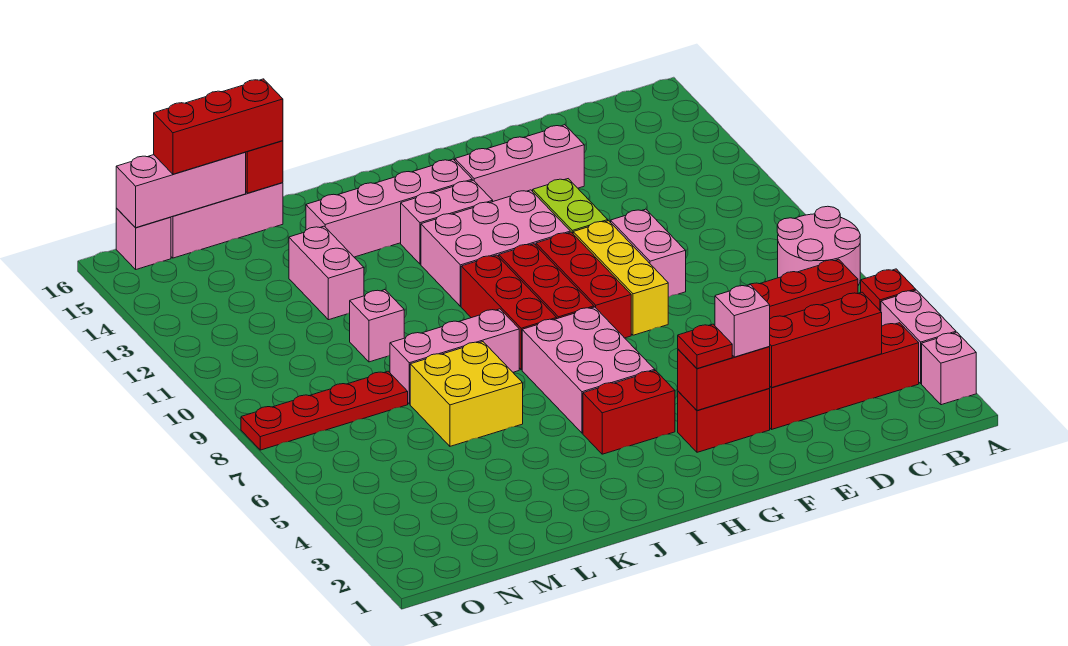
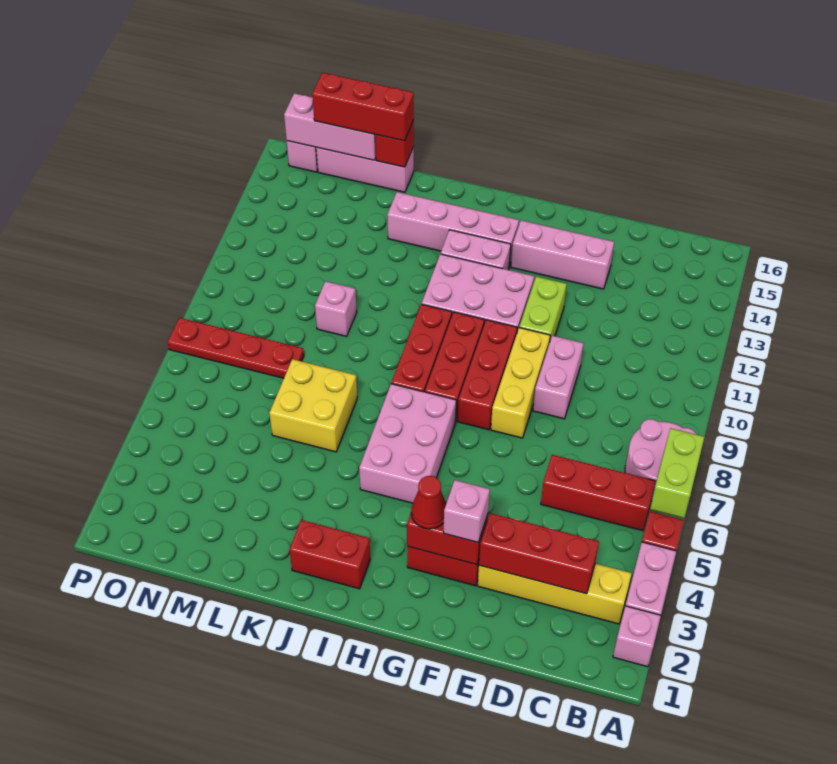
none -> lime brick A6:A7 level 2
red brick B3:E3 level 1 -> yellow brick B3:E3 level 1
red plate G3 level 3 -> red cone G3 level 3
red brick H4:I4 level 1 -> red brick I2:J2 level 1
pink brick J8:L8 level 1 -> none
pink brick L12:L13 level 1 -> none

